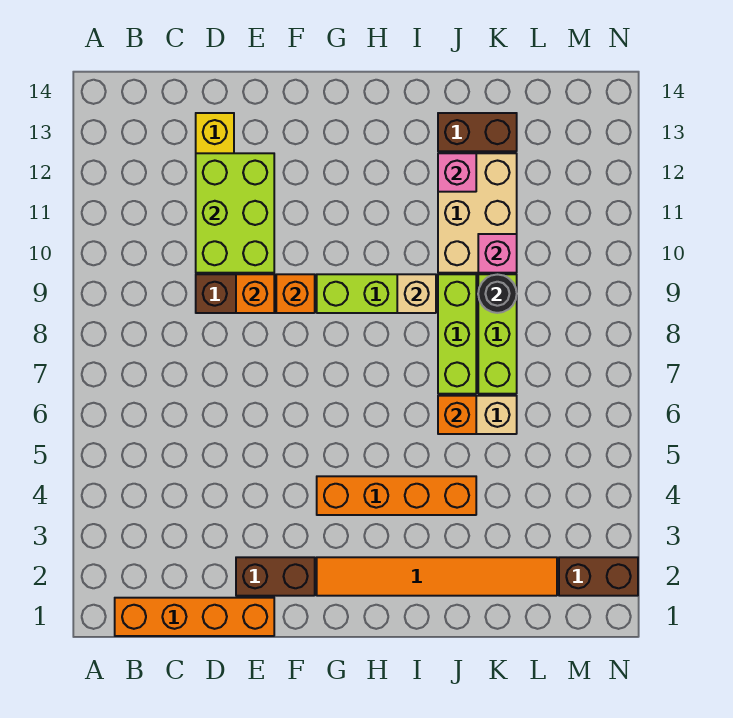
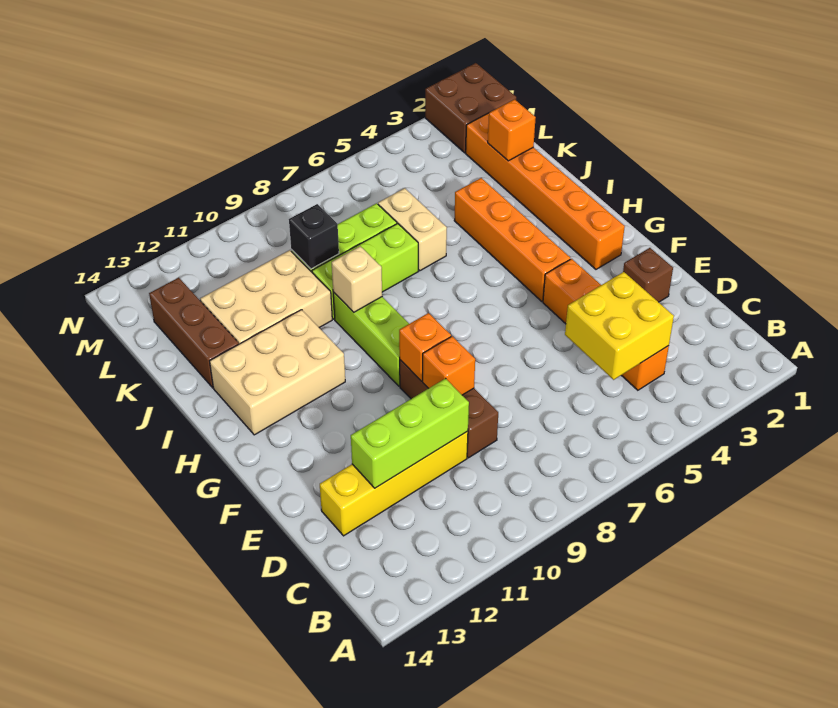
orange brick B1:E1 level 1 -> orange brick C4:F4 level 1
none -> yellow brick C4:D5 level 2
lime brick D10:E12 level 2 -> lime brick D10:D12 level 2
brown brick E2:F2 level 1 -> brown brick E2 level 1
orange tile G2:L2 level 1 -> orange brick G2:L2 level 1
none -> tan brick H11:I13 level 1
orange brick J6 level 2 -> orange brick K2 level 2
pink brick J12 level 2 -> none
brown brick J13:K13 level 1 -> brown brick J13:L13 level 1
black round brick K9 level 2 -> black brick K9 level 2
pink brick K10 level 2 -> none
brown brick M2:N2 level 1 -> brown brick M1:N2 level 1

